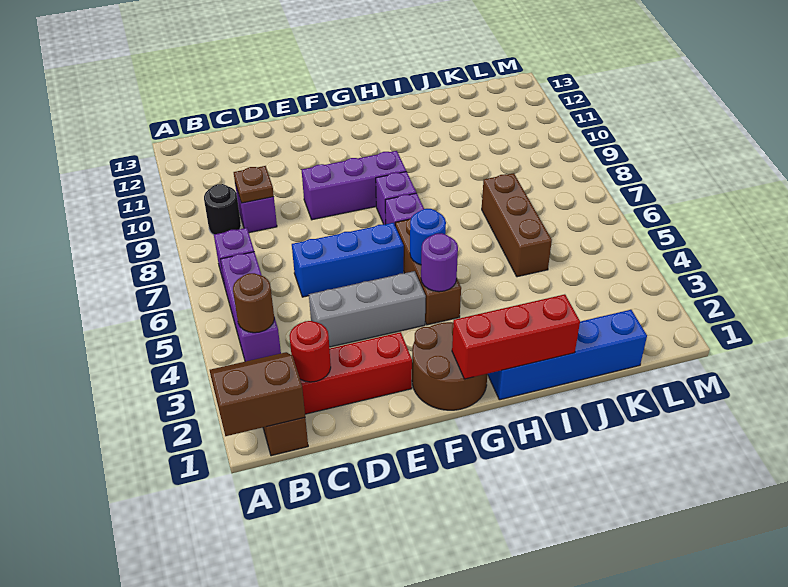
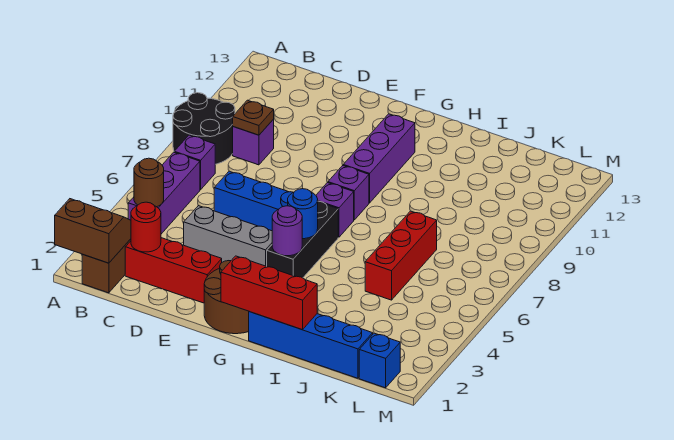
black round brick B9 level 1 -> black round brick A8:B9 level 1
purple brick E9:G9 level 1 -> purple brick G9:G11 level 1
brown brick G4:G6 level 1 -> black brick G4:G6 level 1
brown brick J5:J7 level 1 -> red brick J5:J7 level 1
none -> blue brick L1 level 1

